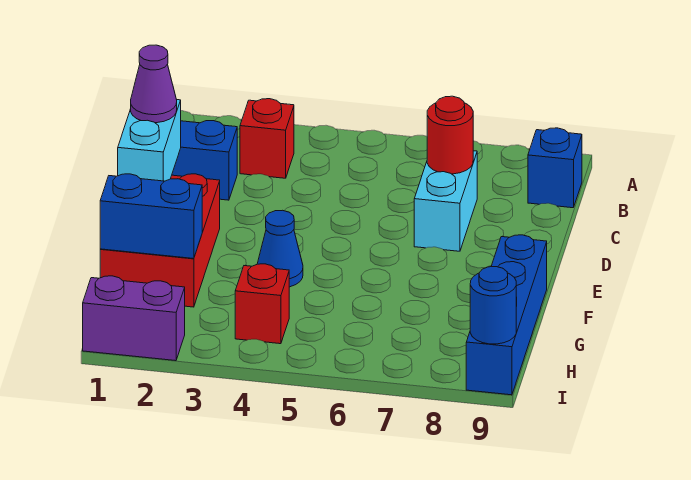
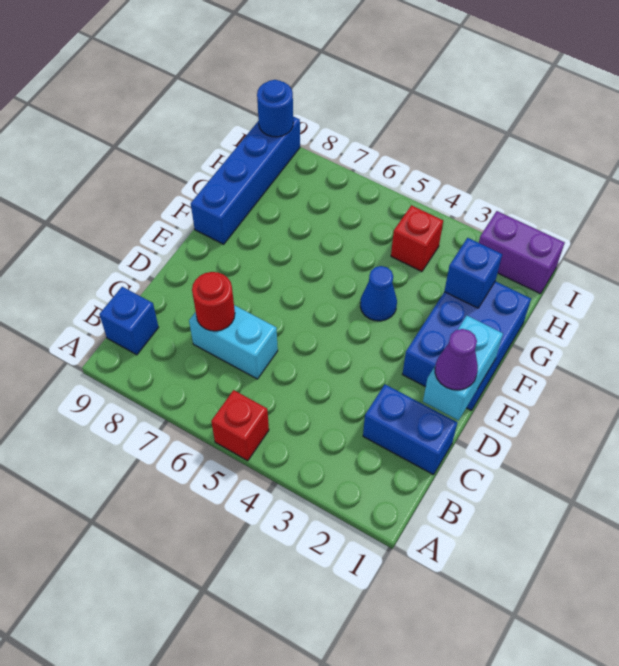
red brick B3 level 1 -> red brick A5 level 1
cyan brick C7:D7 level 1 -> cyan brick C6:C7 level 1
red brick E1:G2 level 1 -> blue brick E1:G2 level 1
blue brick G1:G2 level 2 -> blue brick G2 level 2

